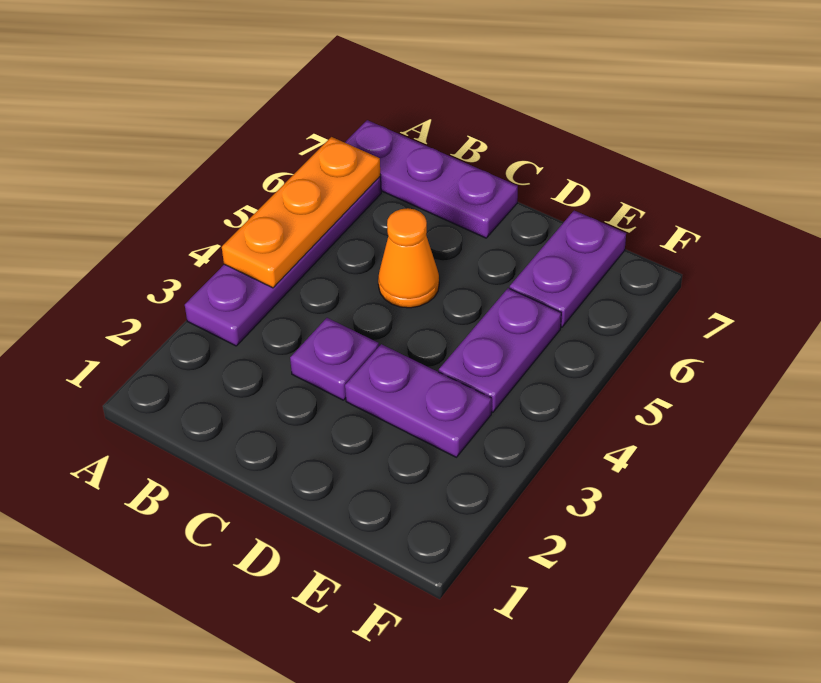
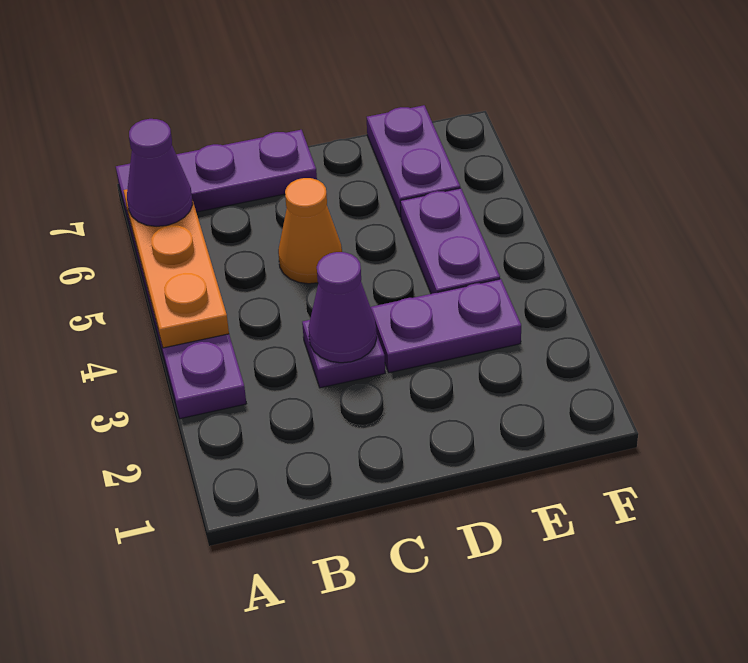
none -> purple cone A6 level 3
none -> purple cone C3 level 2

